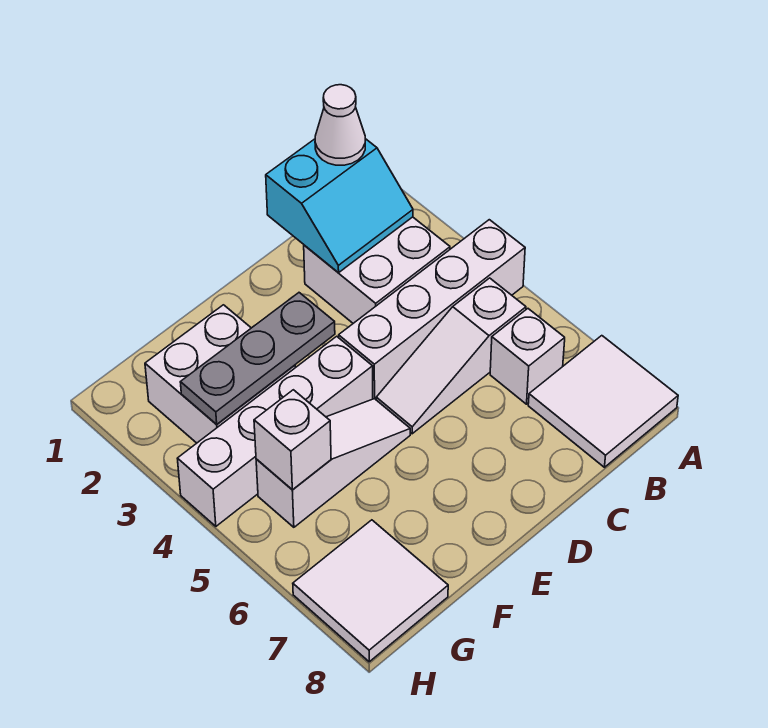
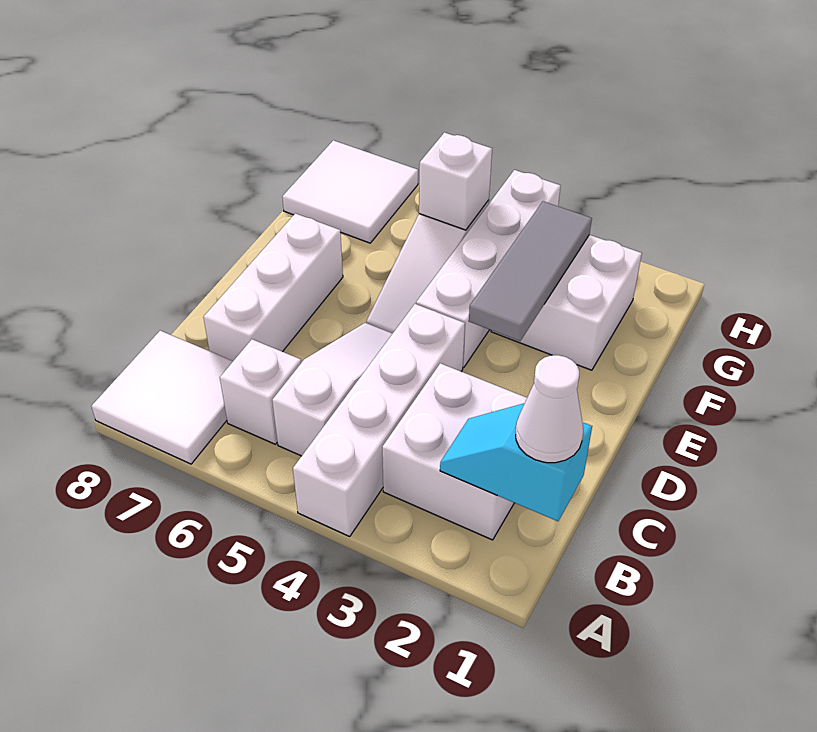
cyan slope B1:C2 level 2 top 1 -> cyan slope B1:B2 level 2 top 1
none -> white brick C7:E7 level 1
grey plate E3:G3 level 2 -> grey tile E3:G3 level 2

